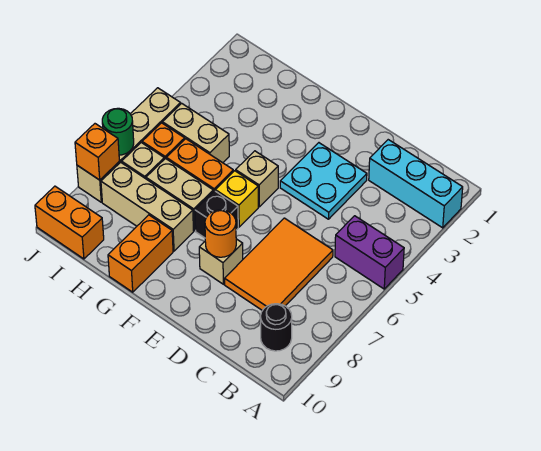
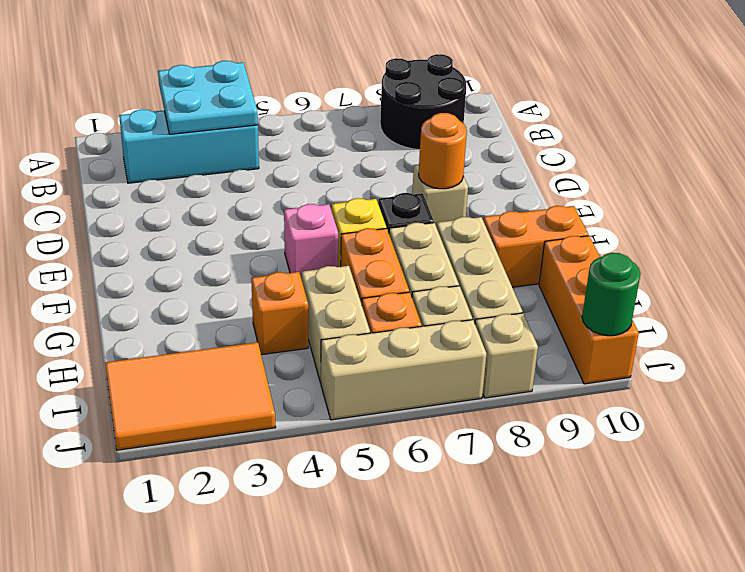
cyan brick A2:C2 level 1 -> cyan brick B2:B4 level 1
purple brick A5:B5 level 1 -> none
black round brick B9 level 1 -> black round brick A8:B9 level 1
orange tile C6:D8 level 1 -> orange tile I1:J3 level 1
cyan plate D3:E4 level 1 -> cyan plate A3:B4 level 2
tan brick F5 level 1 -> pink brick F5 level 1
orange brick I10:J10 level 1 -> orange brick H10:J10 level 1
green round brick J7 level 2 -> green round brick J10 level 2
orange brick J8 level 2 -> orange brick H4 level 1

